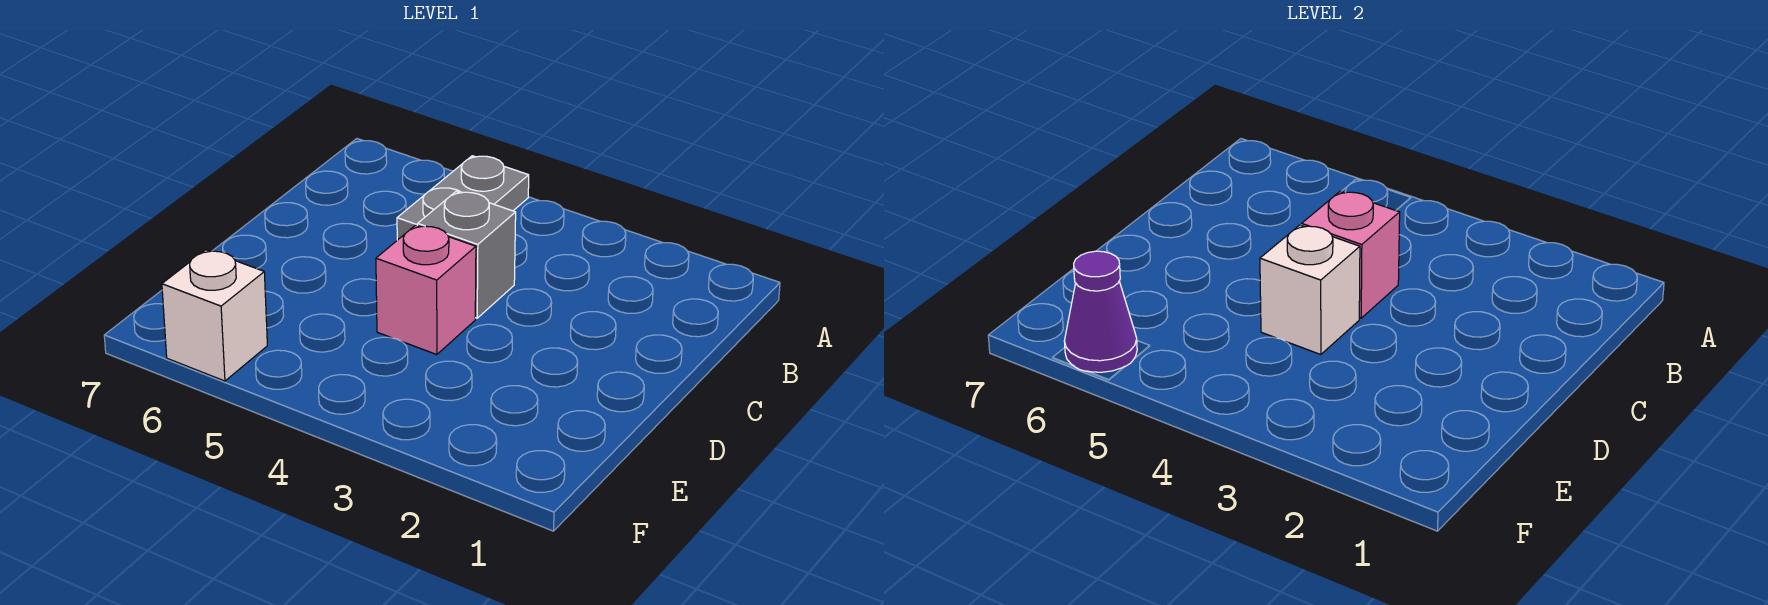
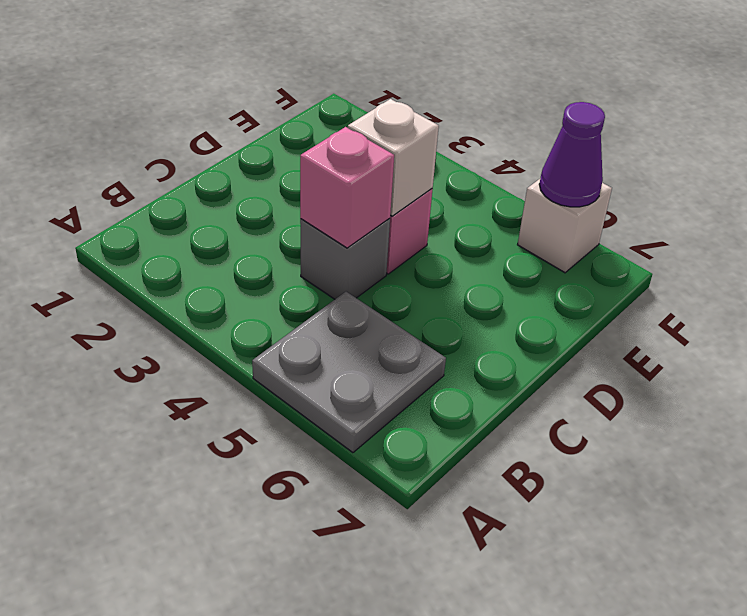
grey plate A5:B5 level 1 -> grey plate A5:B6 level 1

